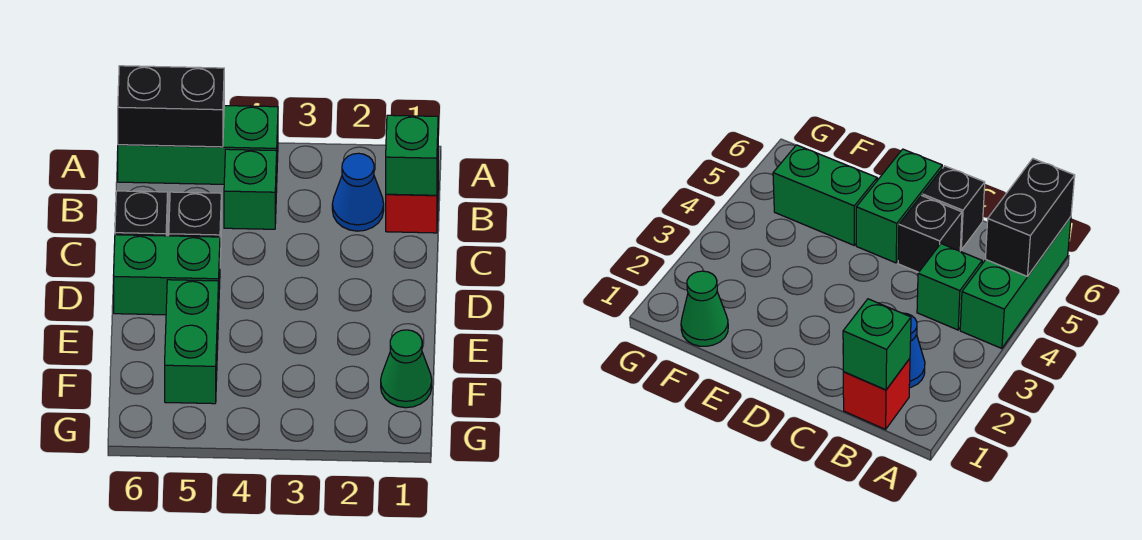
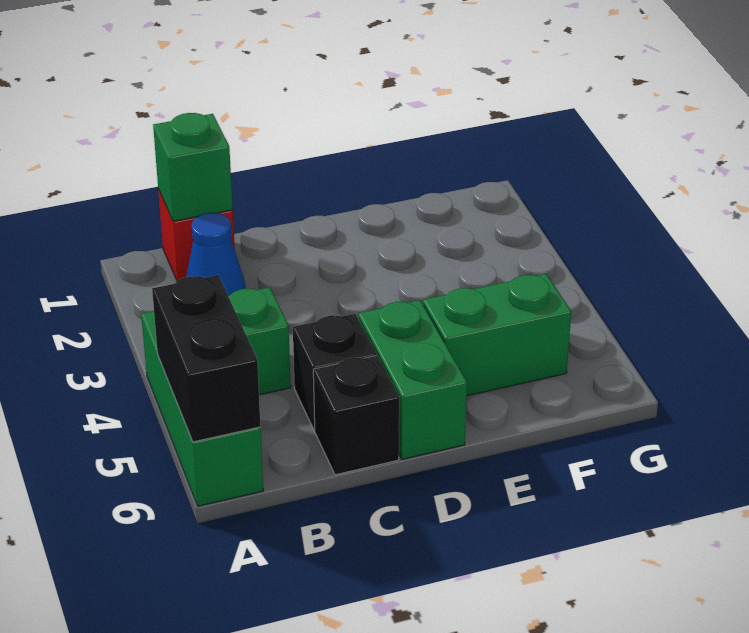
green cone F1 level 1 -> none

